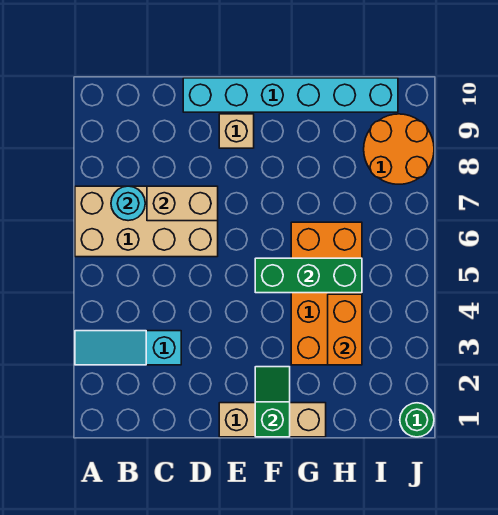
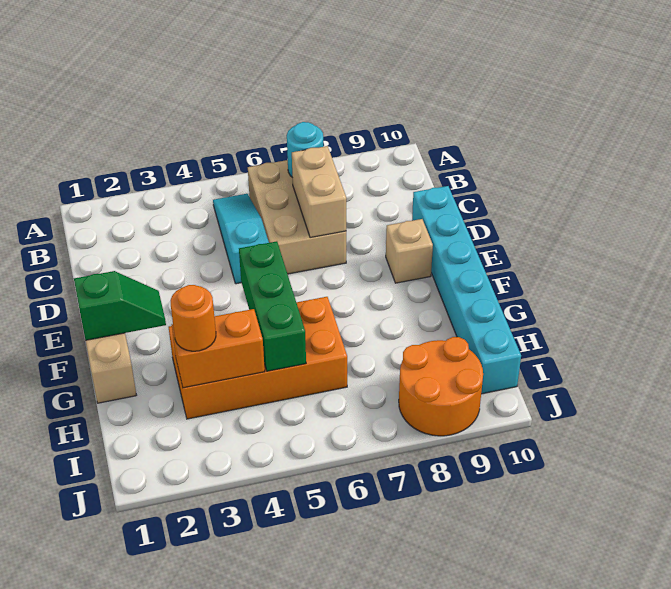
cyan slope A3:C3 level 1 top C -> cyan slope B5:D5 level 1 top D
tan brick A6:D7 level 1 -> tan brick B6:D7 level 1
none -> orange round brick H3 level 3
green round brick J1 level 1 -> none

